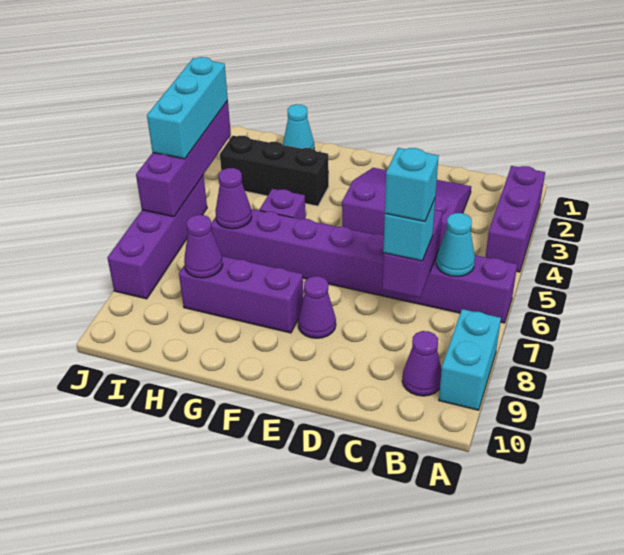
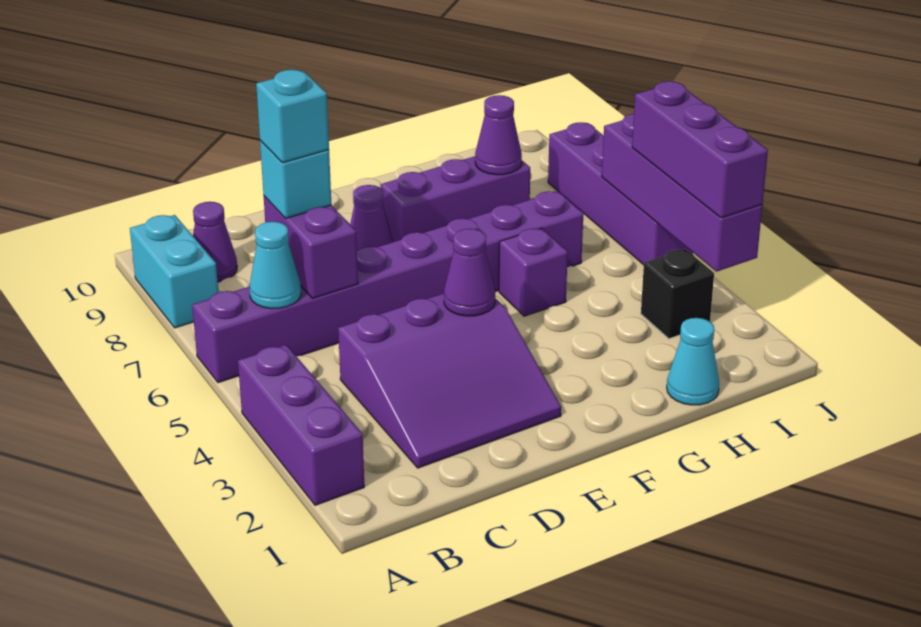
black brick G3:I3 level 1 -> black brick I3 level 1
purple cone H6 level 2 -> purple cone E4 level 2
cyan brick J3:J5 level 3 -> purple brick J3:J5 level 3

